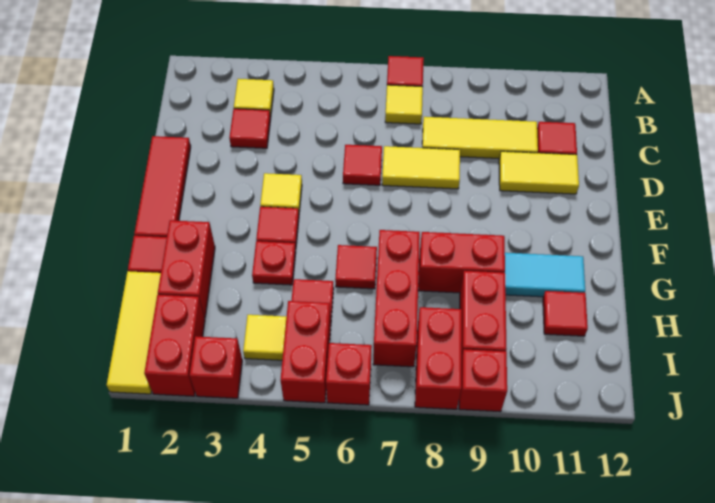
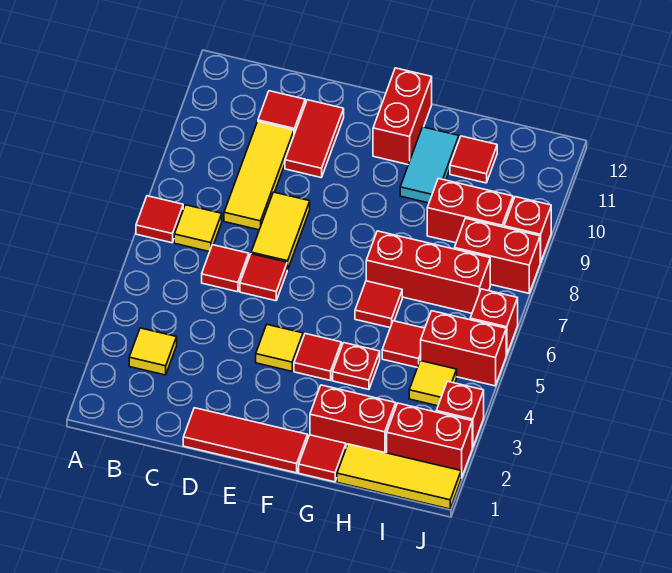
red tile C3 level 1 -> red tile C6 level 1
yellow tile D10:D11 level 1 -> red tile D10:D11 level 1
red brick G8:G9 level 1 -> red brick F11:F12 level 1

